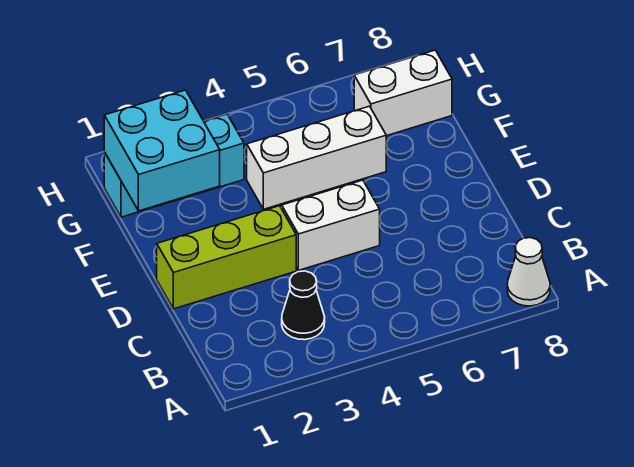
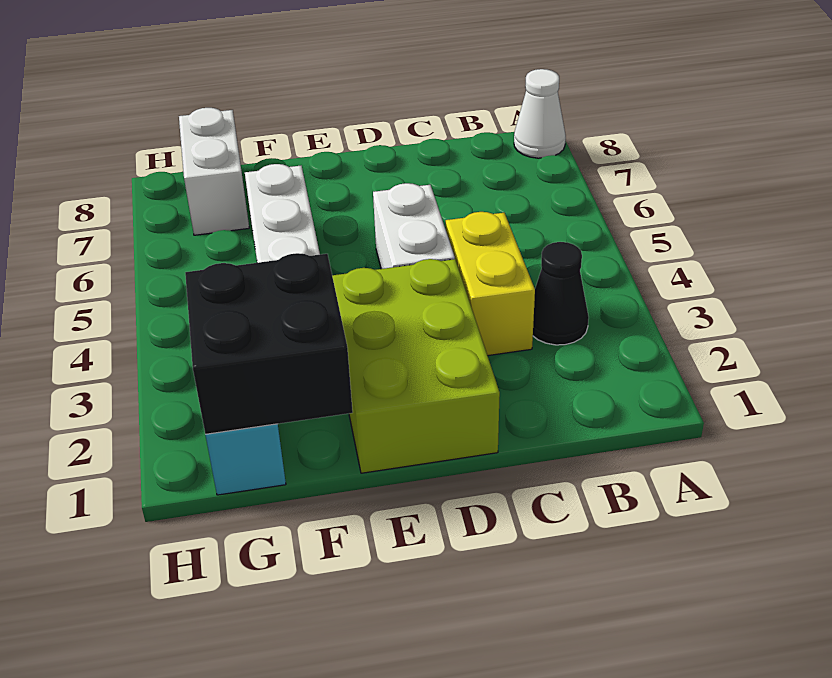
none -> yellow brick C3:C4 level 1
lime brick D1:D3 level 1 -> lime brick D1:E3 level 1
cyan brick F1:G2 level 2 -> black brick F1:G2 level 2

